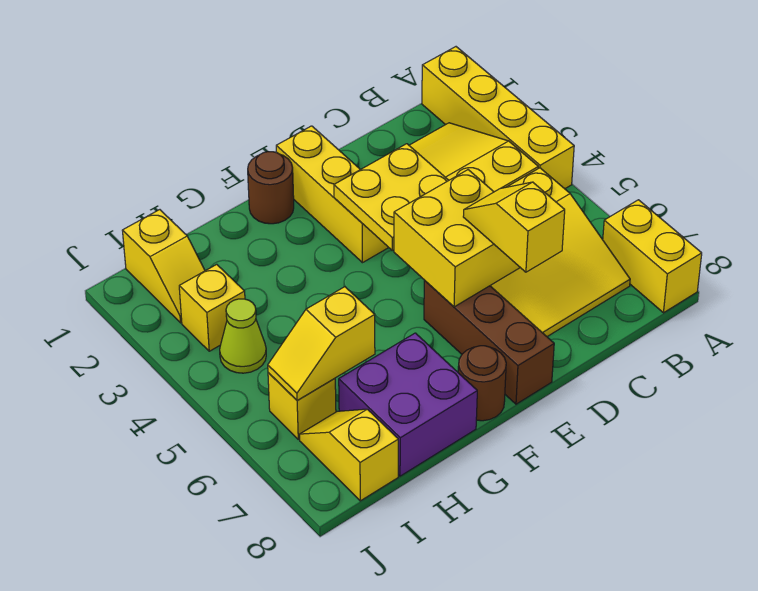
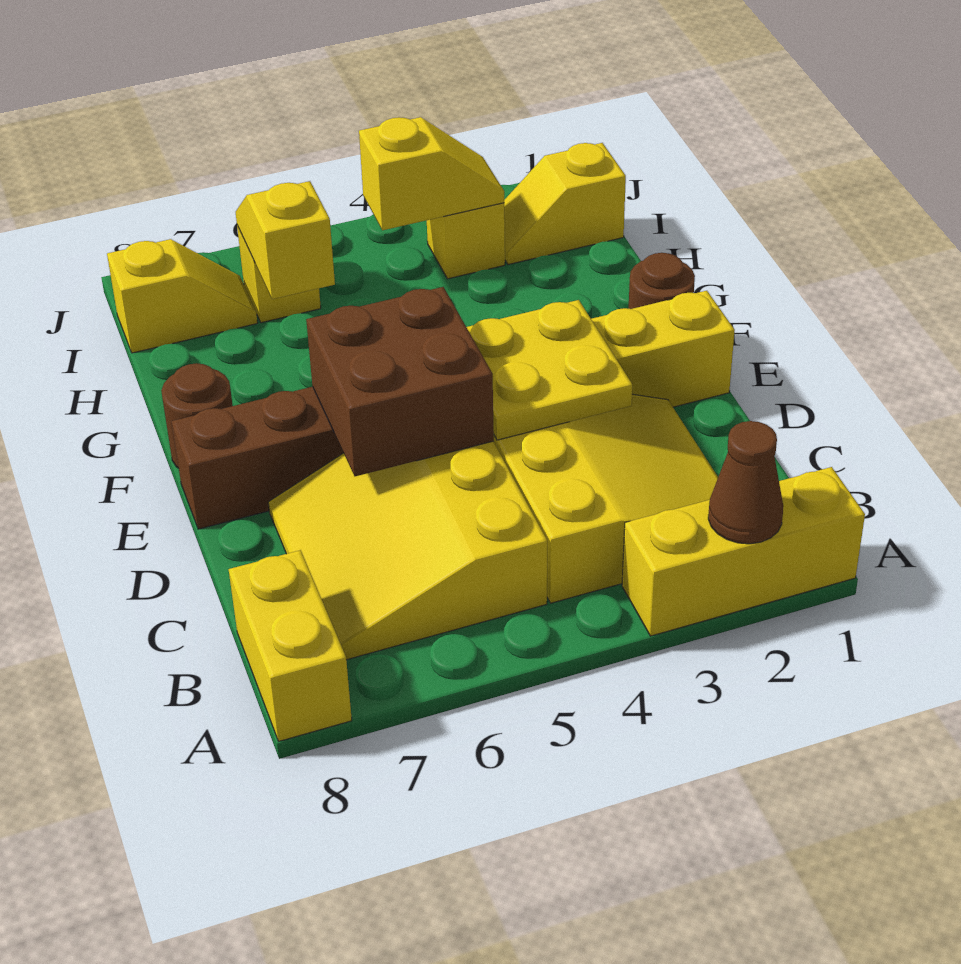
yellow brick A1:A4 level 1 -> yellow brick A1:A3 level 1
none -> brown cone A2 level 2
yellow brick A7:A8 level 1 -> yellow brick A8:B8 level 1
yellow brick D5:E6 level 2 -> brown brick D5:E6 level 2
yellow slope D6:D7 level 3 top 7 -> yellow slope I3:I4 level 2 top 4
purple brick G7:H8 level 1 -> none
lime cone I4 level 1 -> none

